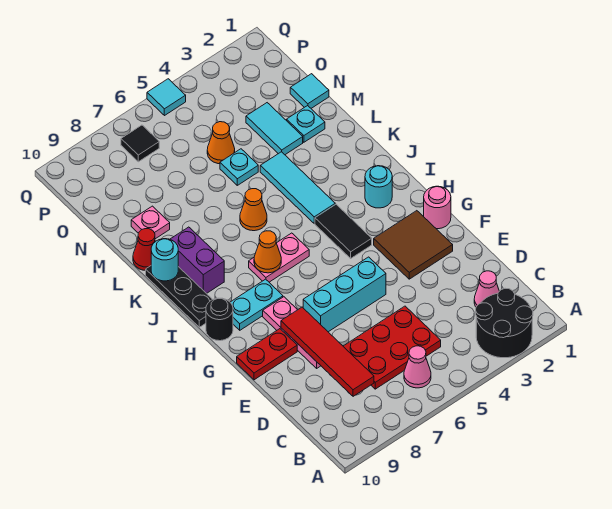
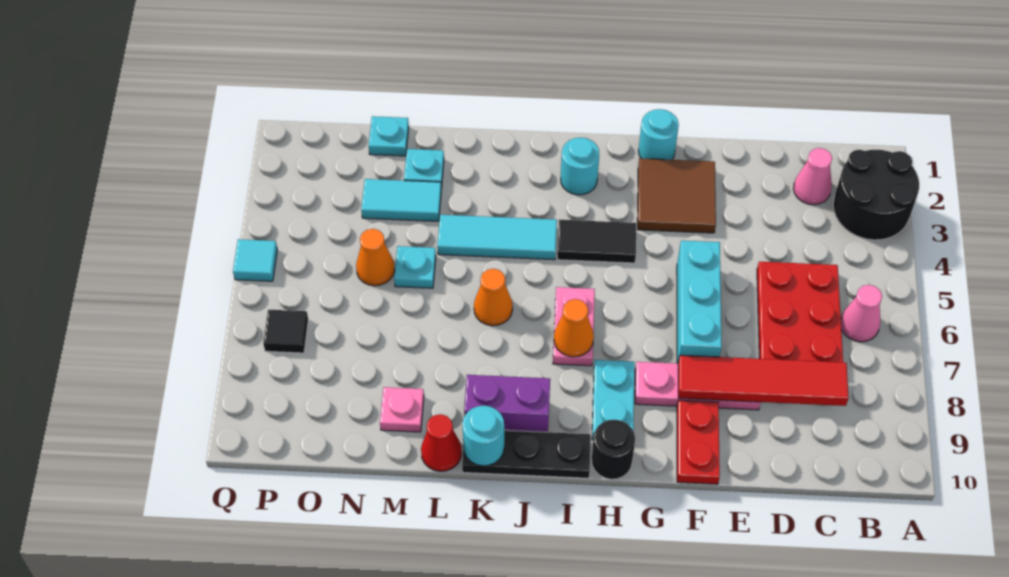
pink round brick G1 level 1 -> cyan round brick G1 level 1
cyan tile N1 level 1 -> cyan plate N1 level 1

